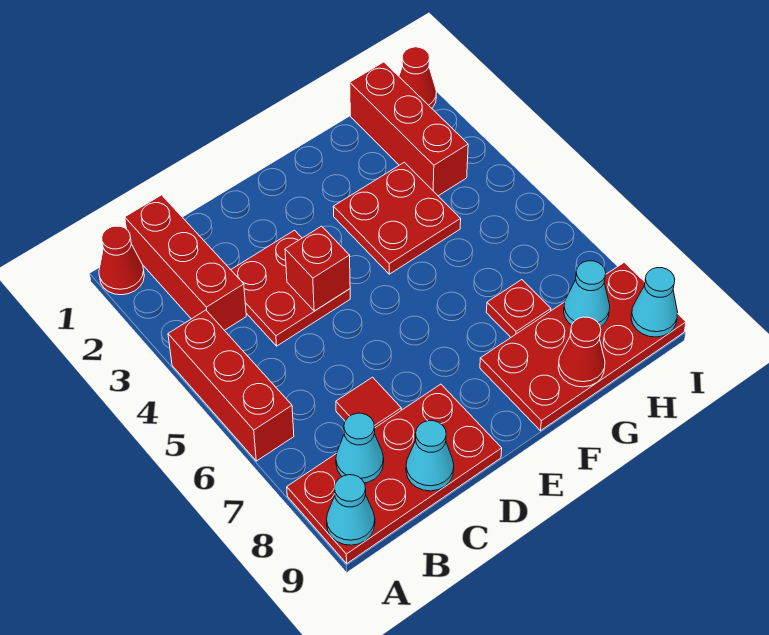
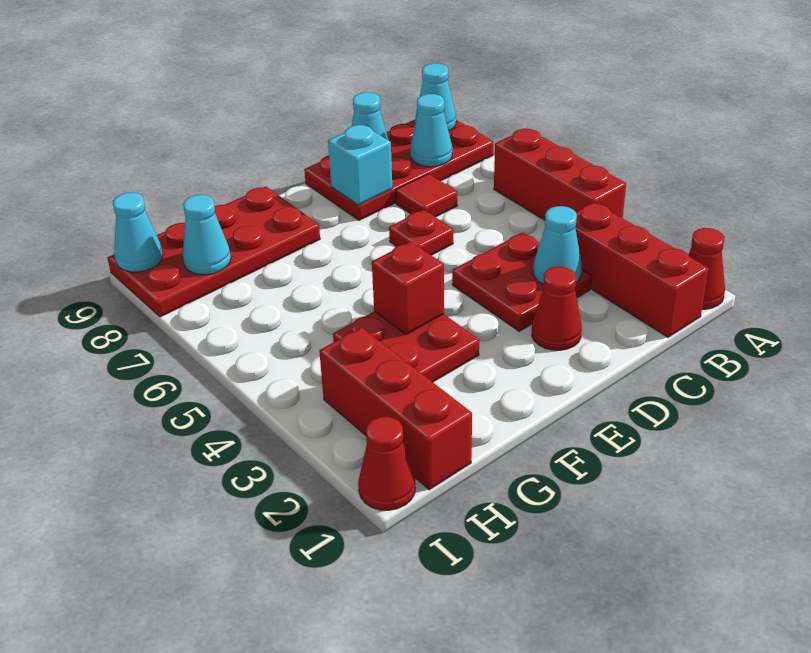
none -> cyan cone C3 level 2
red brick D4 level 2 -> red brick F4 level 2
none -> cyan brick D8 level 2
red plate G7 level 1 -> red plate D6 level 1
red cone G9 level 2 -> red cone D2 level 1

